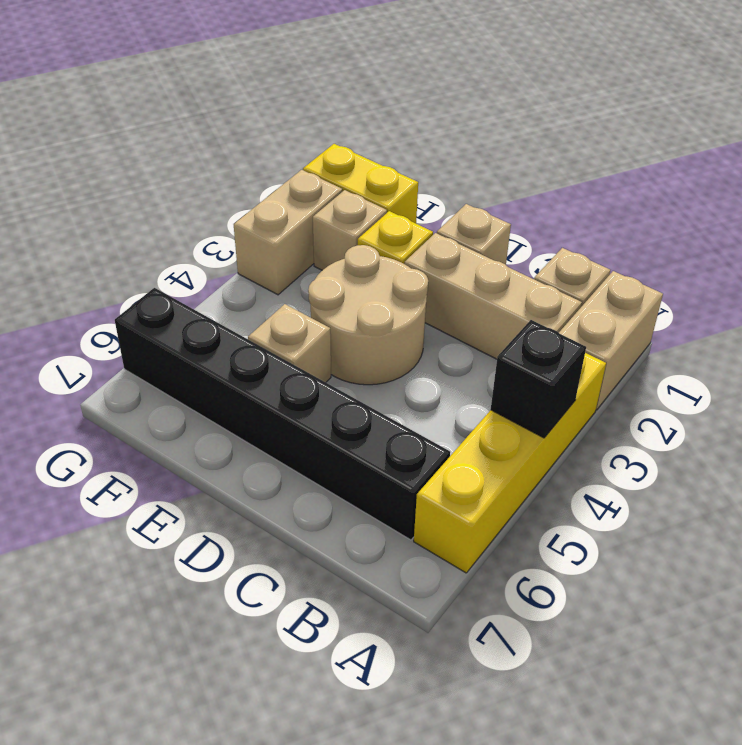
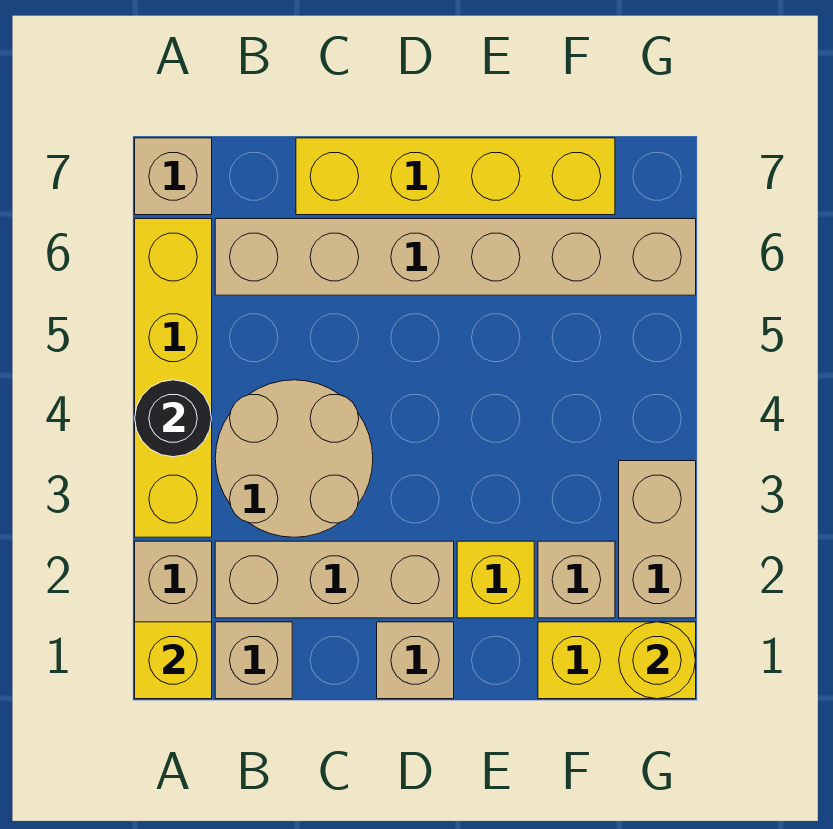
none -> yellow brick A1 level 2
black brick A4 level 2 -> black round brick A4 level 2
black brick B6:G6 level 1 -> tan brick B6:G6 level 1
none -> yellow brick C7:F7 level 1
tan round brick D3:E4 level 1 -> tan round brick B3:C4 level 1
tan brick E5 level 1 -> tan brick A7 level 1
none -> yellow round brick G1 level 2

